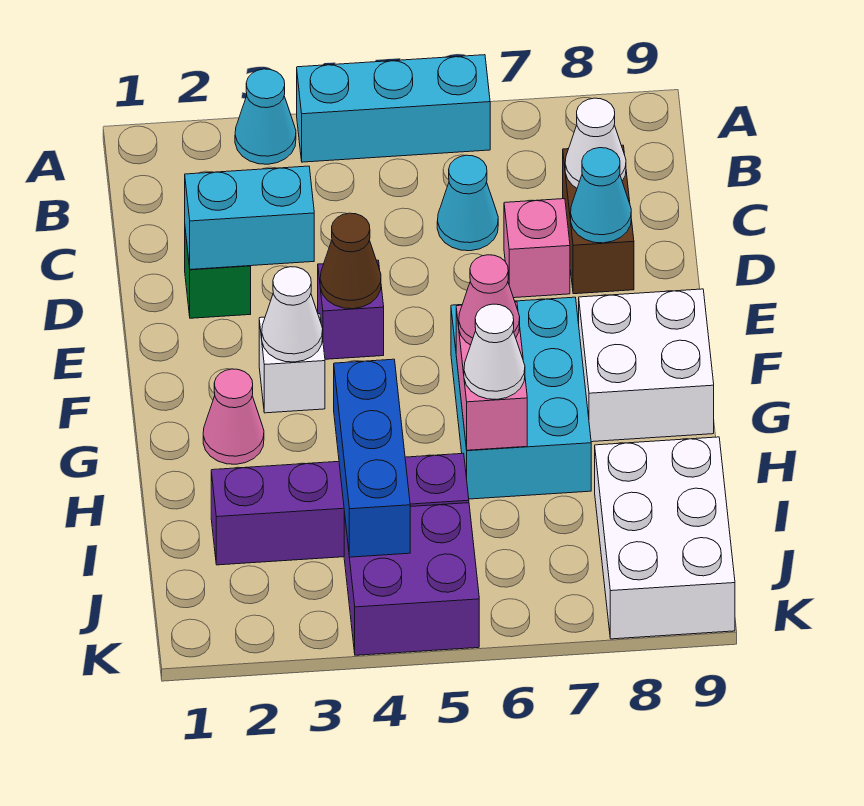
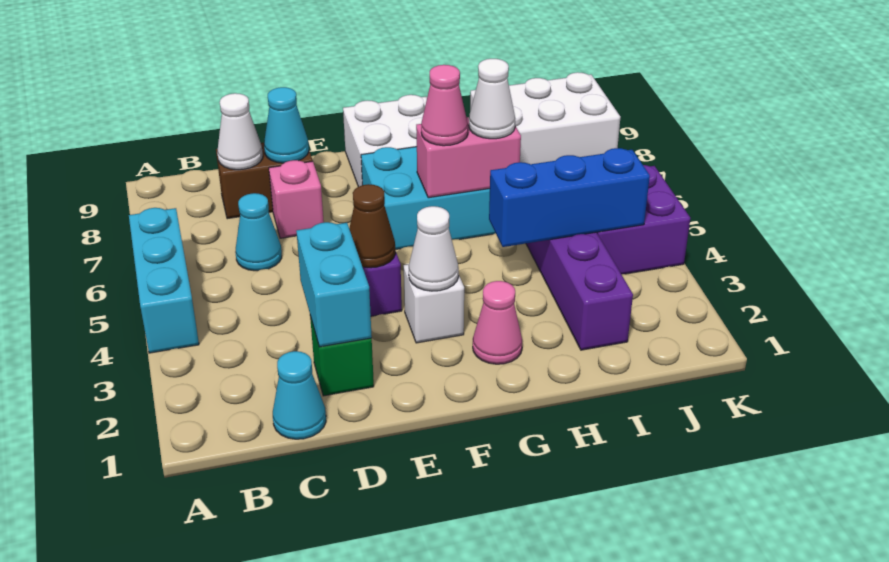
cyan cone A3 level 1 -> cyan cone C1 level 1

